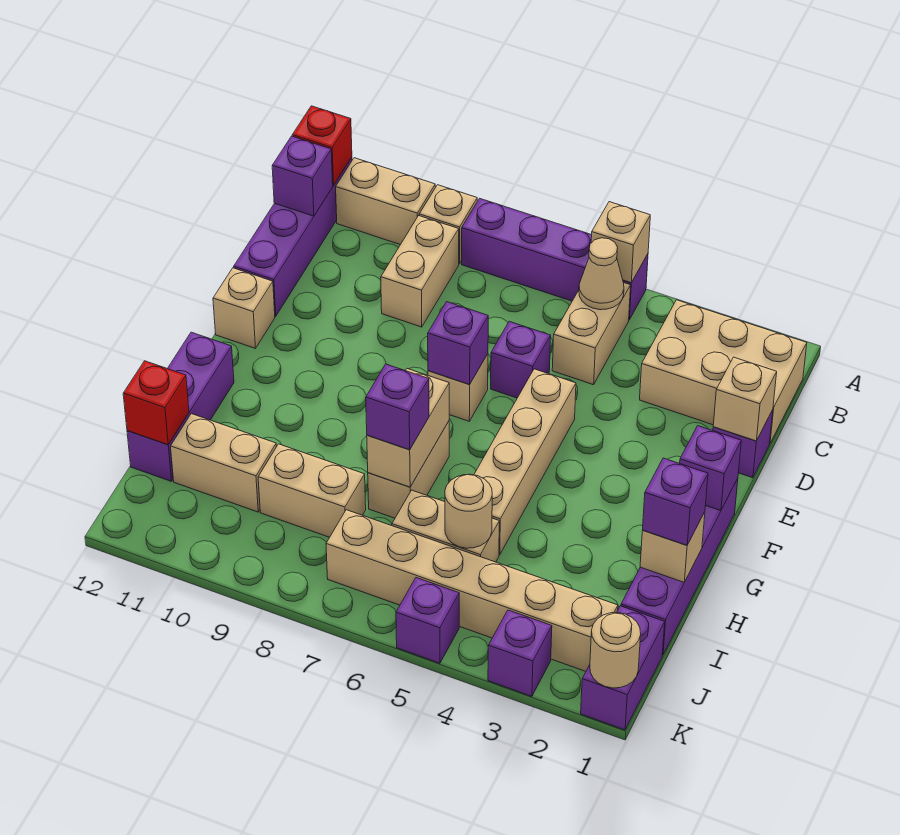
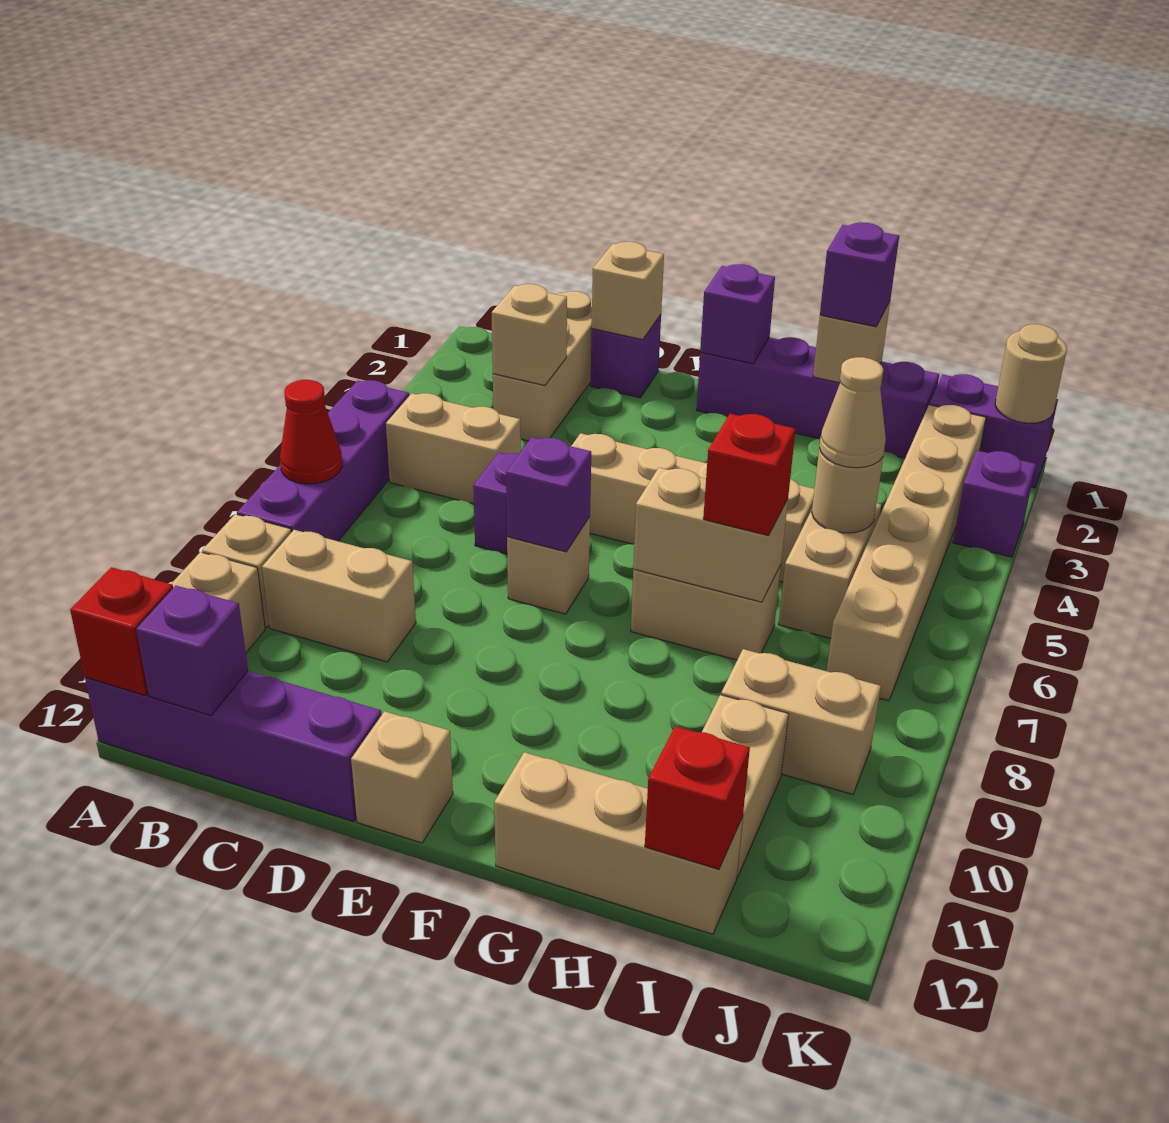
tan brick A5 level 2 -> tan brick C3 level 2
none -> red cone A7 level 2
tan brick B1:C3 level 1 -> tan brick C1:C3 level 1
tan cone B5 level 2 -> tan cone I5 level 3
purple brick G12:I12 level 1 -> tan brick G12:I12 level 1
purple brick H7 level 3 -> red brick H7 level 3
tan brick I8:I9 level 1 -> tan brick I9:J9 level 1
purple brick K5 level 1 -> none

